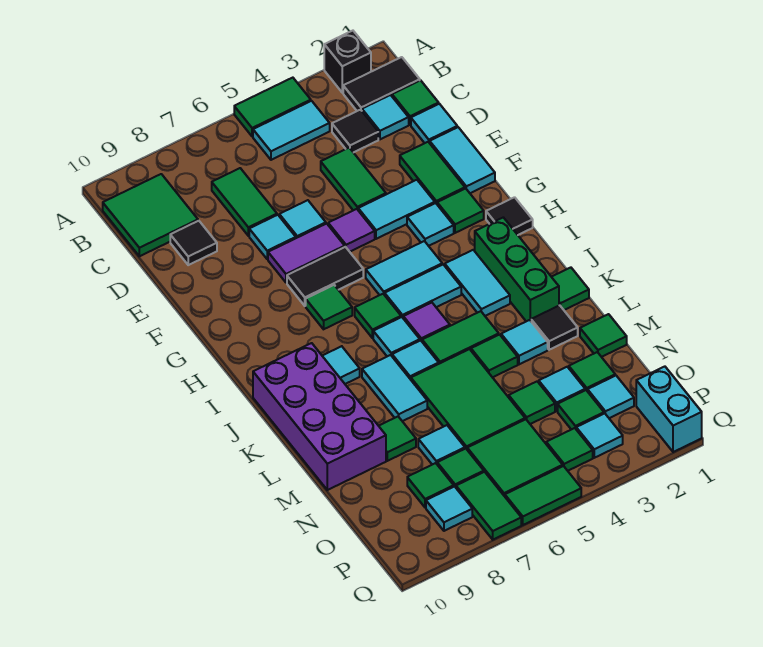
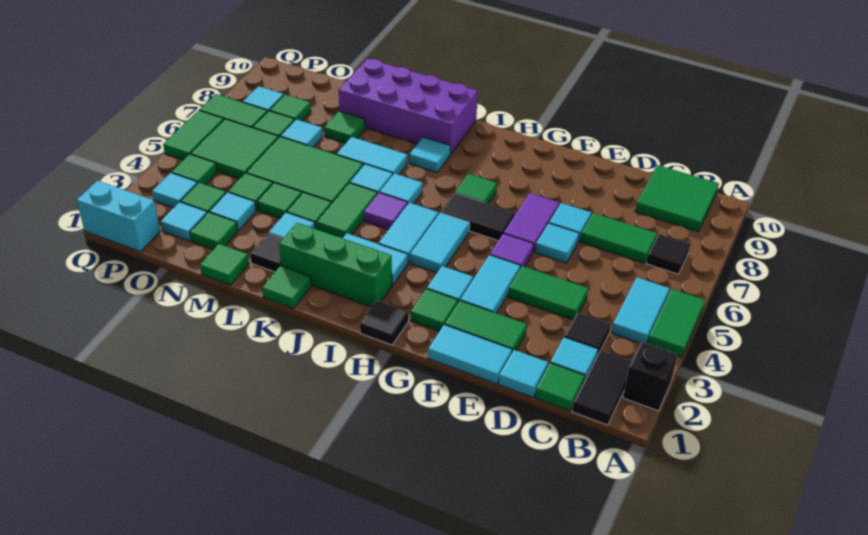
black tile D9 level 1 -> black tile B7 level 1
black tile G6:G7 level 1 -> black tile G6:H6 level 1
green tile I6 level 1 -> green tile M4 level 1

